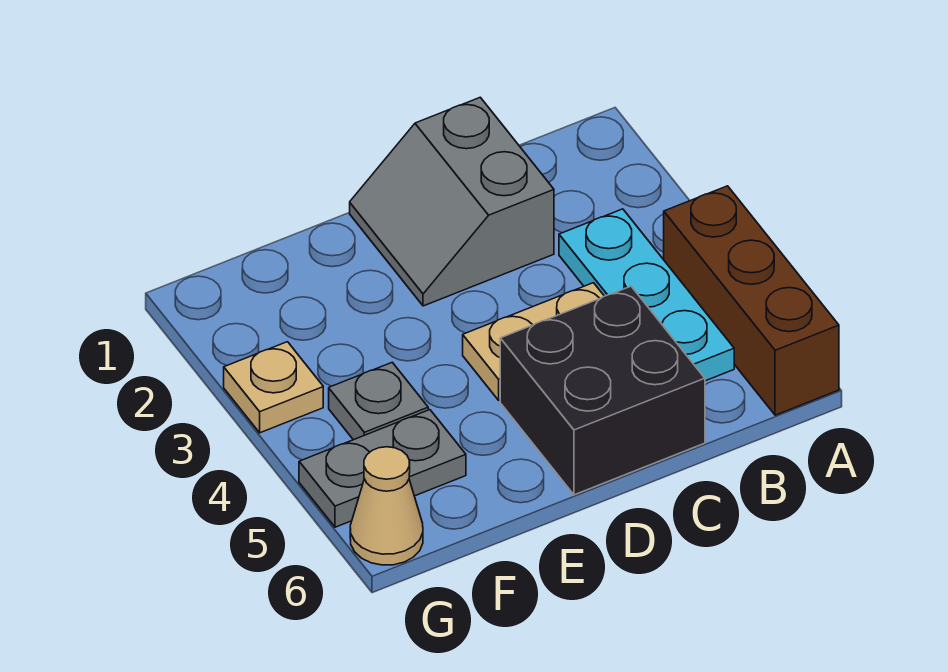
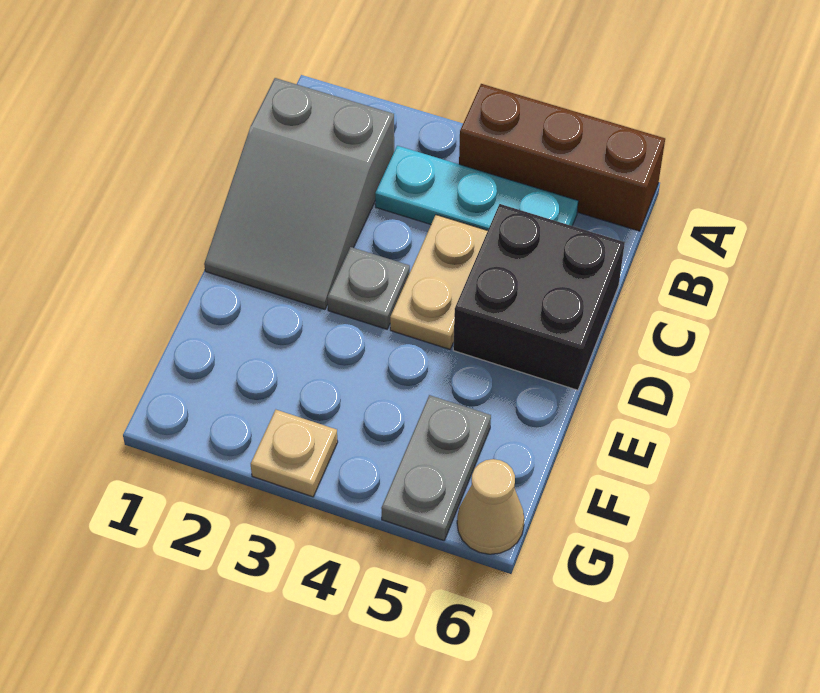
grey slope C1:D2 level 1 top C -> grey slope B1:D2 level 1 top B
grey plate F4 level 1 -> grey plate D3 level 1

